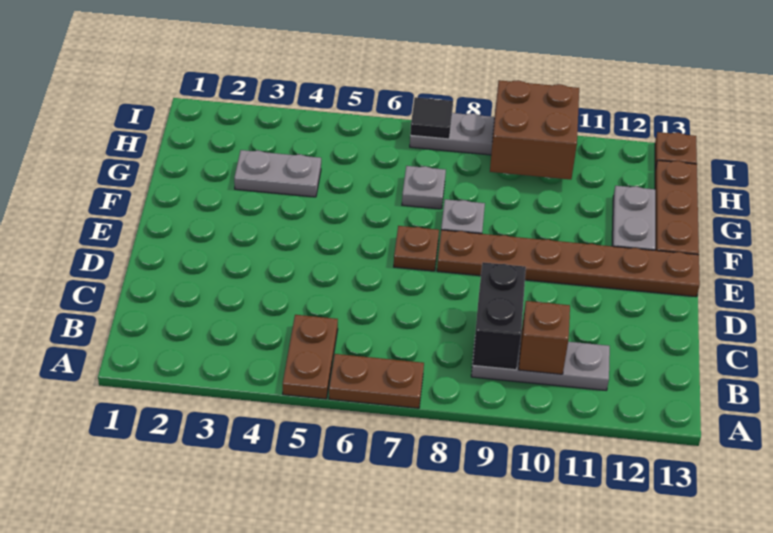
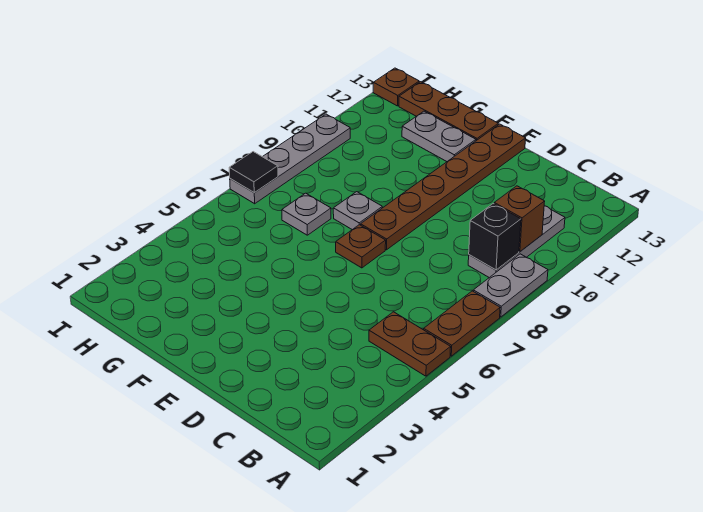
black brick B9:C9 level 2 -> black brick B9 level 2
grey plate G3:G4 level 1 -> grey plate A8:A9 level 1
brown brick H9:I10 level 2 -> none

